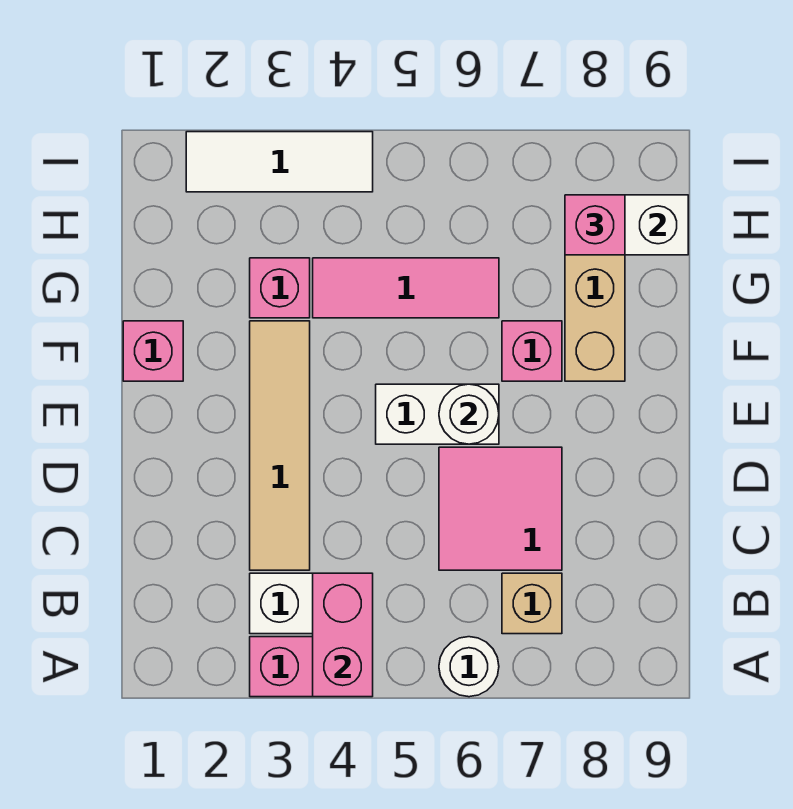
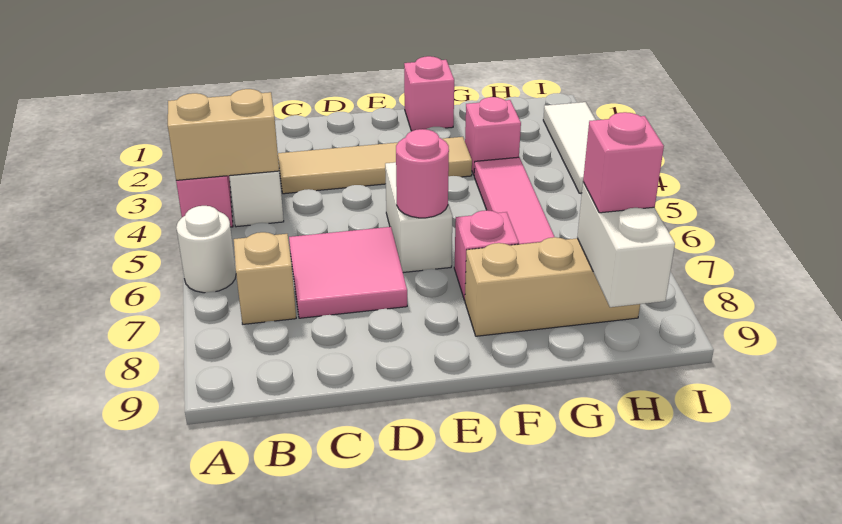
pink brick A4:B4 level 2 -> tan brick A4:B4 level 2
white round brick E6 level 2 -> pink round brick E6 level 2

